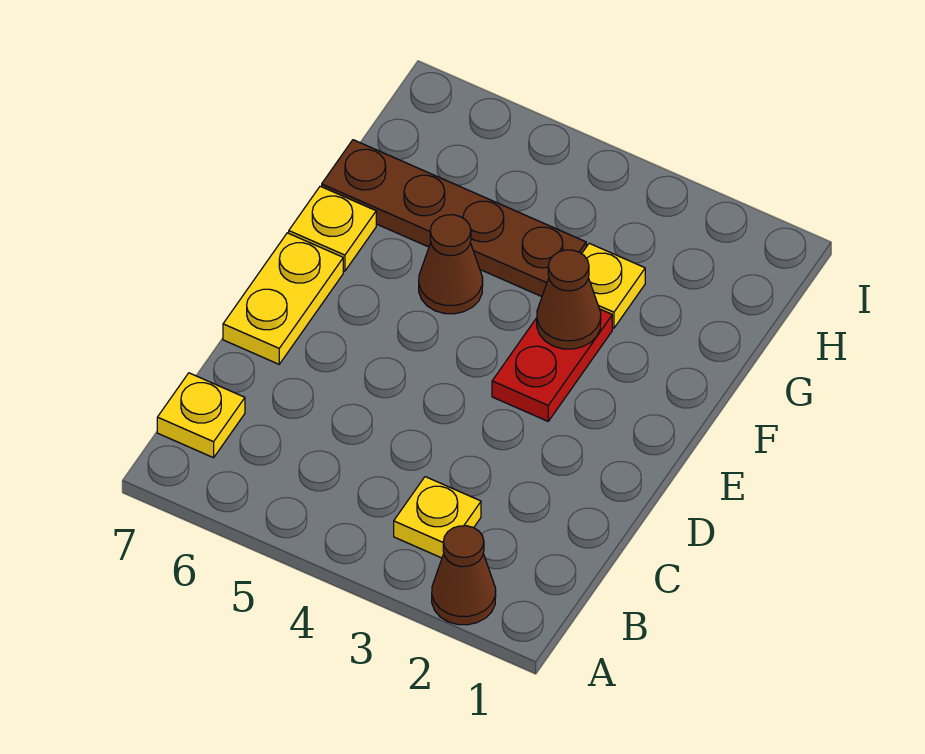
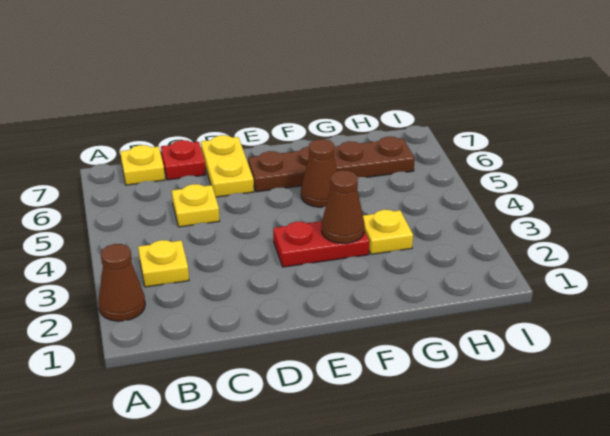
none -> red plate C7 level 1
yellow plate D7:E7 level 1 -> yellow plate D6:D7 level 1
yellow plate F7 level 1 -> yellow plate C5 level 1
brown plate G4:G7 level 1 -> brown plate E6:H6 level 1

